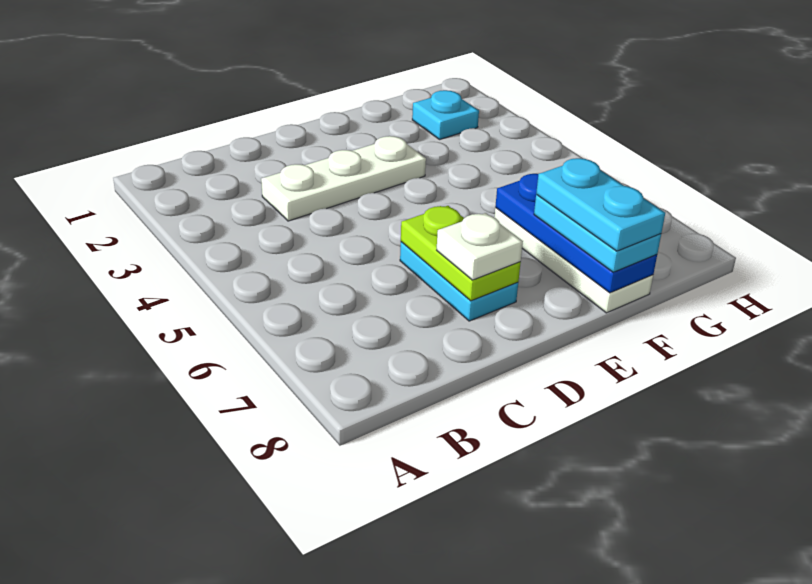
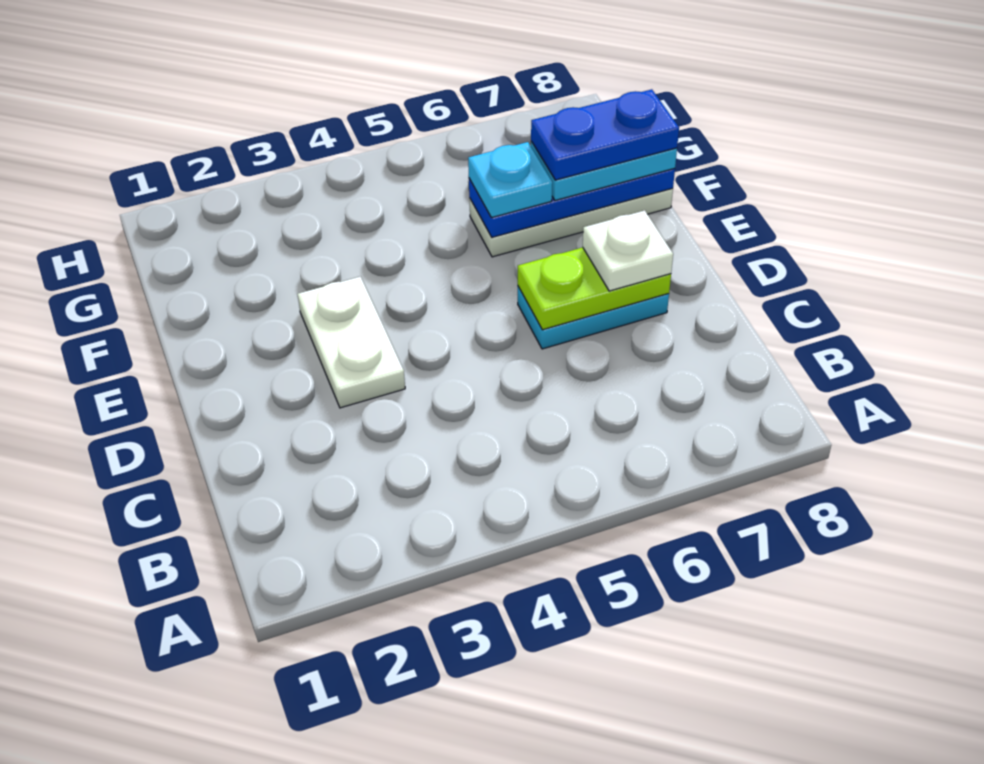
white plate C3:E3 level 1 -> white plate D3:E3 level 1
cyan plate F7:F8 level 4 -> blue plate F7:F8 level 4
cyan plate G2 level 1 -> cyan plate F6 level 3

